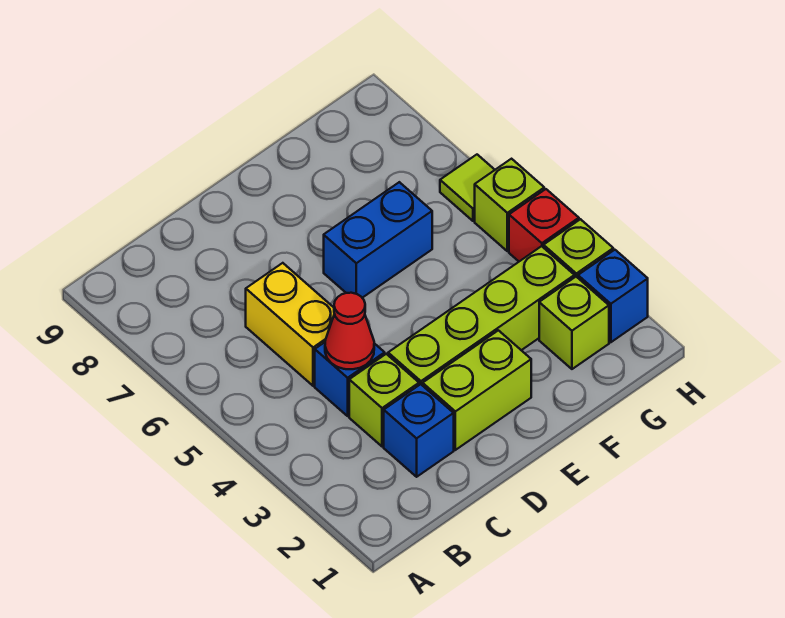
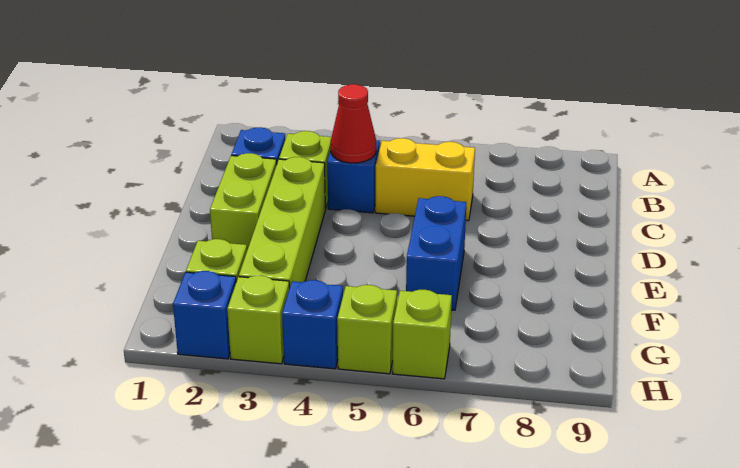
red brick H4 level 1 -> blue brick H4 level 1
lime tile H6 level 1 -> lime brick H6 level 1

